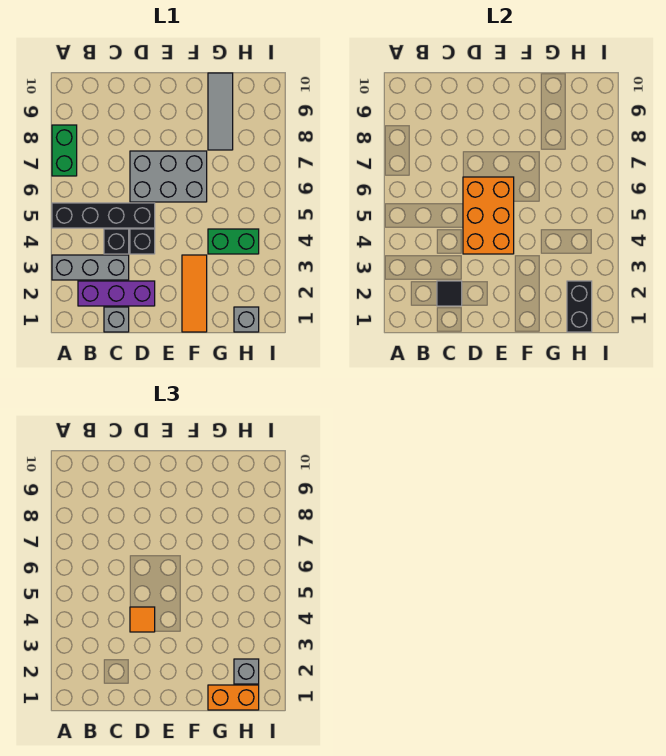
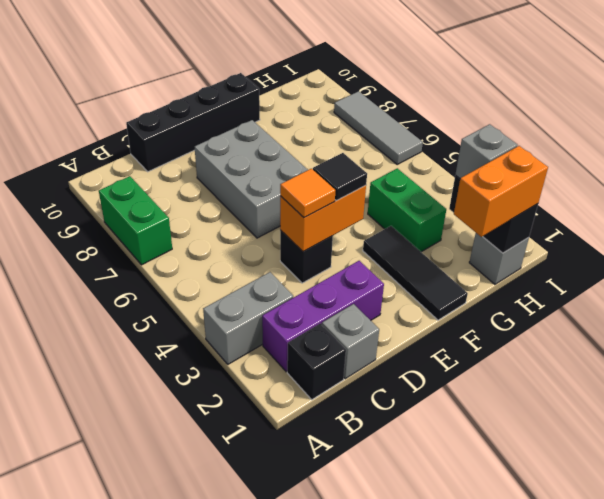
grey brick A3:C3 level 1 -> grey brick A3:B3 level 1
black brick A5:D5 level 1 -> black brick C10:F10 level 1
black tile C2 level 2 -> black tile E4 level 3
black brick C4 level 1 -> black brick B1 level 1
orange brick D4:E6 level 2 -> orange brick D4:E4 level 2
grey brick D6:F7 level 1 -> grey brick D6:E8 level 1
orange tile F1:F3 level 1 -> black tile F1:F3 level 1
green brick G4:H4 level 1 -> green brick G3:G4 level 1
grey tile G8:G10 level 1 -> grey tile I6:I8 level 1

